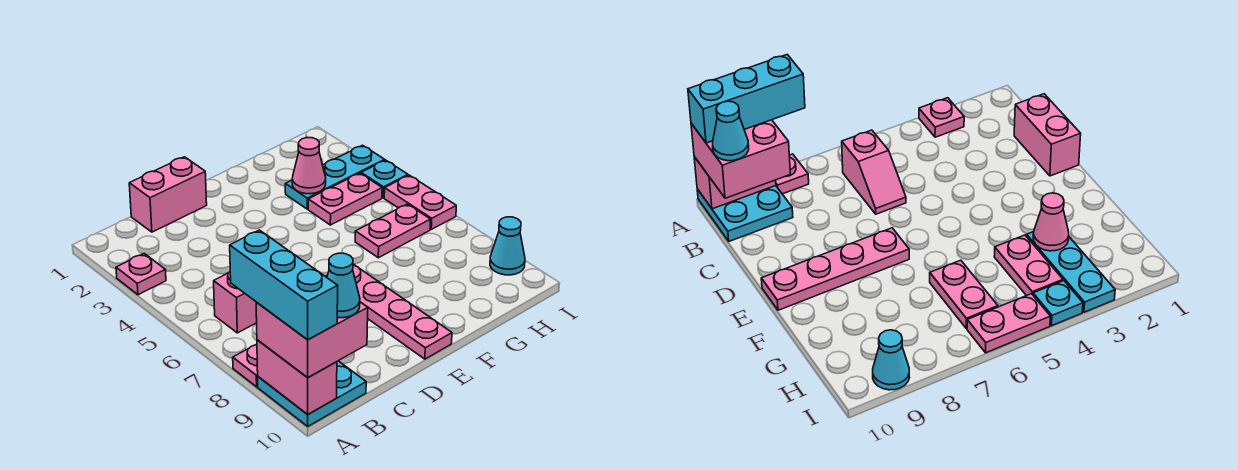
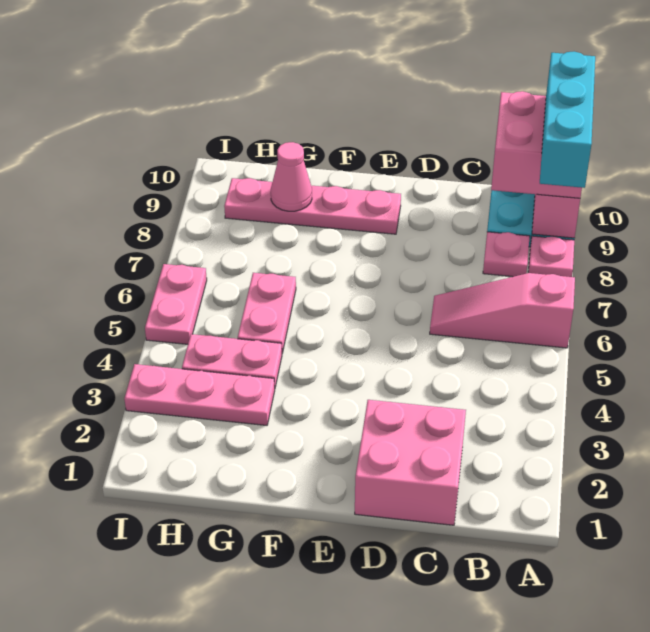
pink plate A3 level 1 -> pink plate B8 level 1
pink slope B6:C6 level 1 top B -> pink slope A6:C6 level 1 top A
cyan cone B10 level 4 -> none
pink brick C1:D1 level 1 -> pink brick C1:D2 level 1
pink plate E7:E10 level 1 -> pink plate E9:H9 level 1
cyan plate G3:I3 level 1 -> pink plate G3:I3 level 1
pink cone G3 level 2 -> pink cone G9 level 2
pink plate G6:H6 level 1 -> pink plate G5:G6 level 1
cyan plate I4 level 1 -> none
cyan cone I9 level 1 -> none

